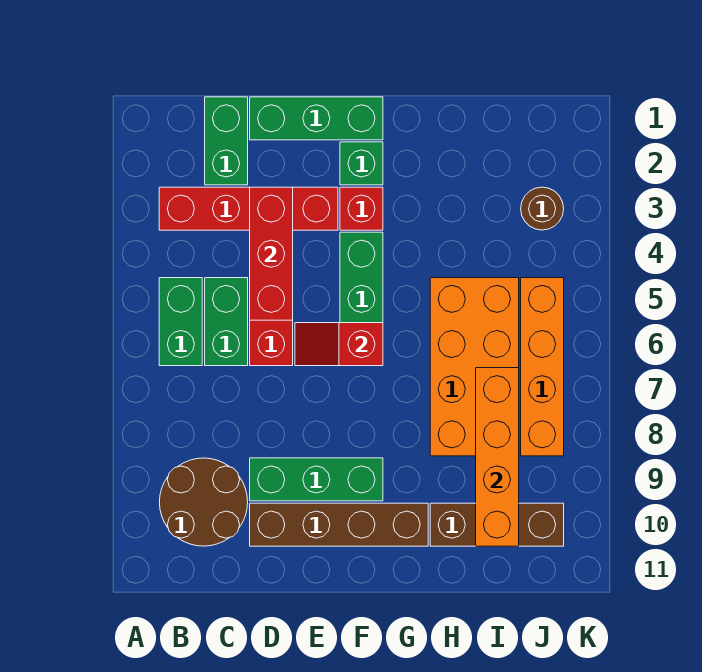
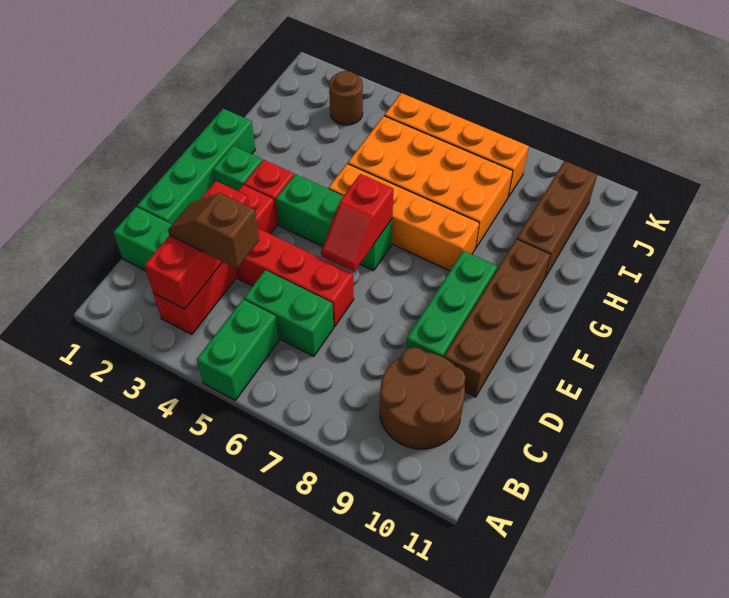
green brick B5:B6 level 1 -> green brick A5:B5 level 1
none -> brown slope C3:C4 level 3 top 4
green brick D1:F1 level 1 -> green brick D1:G1 level 1
red brick D3:D5 level 2 -> red brick B3:D3 level 2
orange brick I7:I10 level 2 -> orange brick G5:G8 level 1

